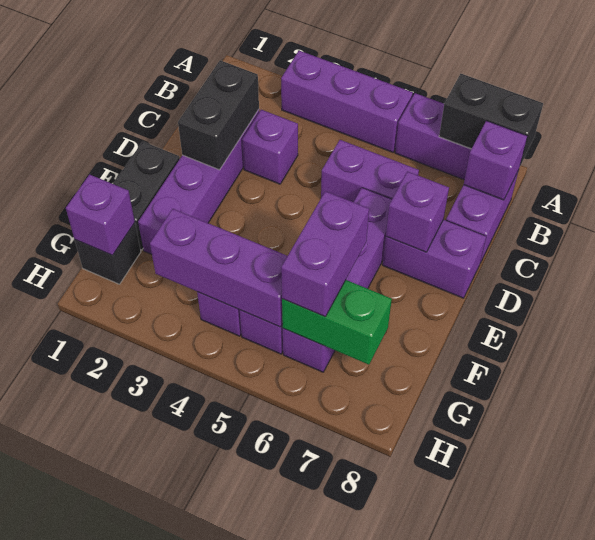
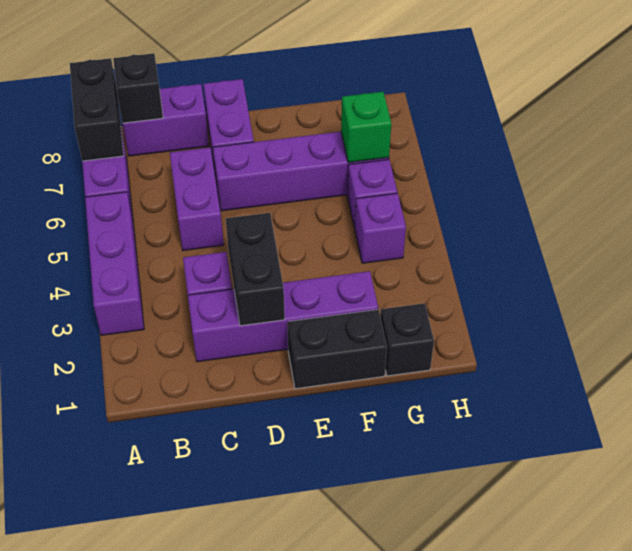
purple brick B8 level 2 -> black brick B8 level 2
black brick C2:D2 level 2 -> black brick D2:D3 level 2
purple brick D7 level 2 -> none
purple brick F6:G6 level 3 -> none
purple brick G1 level 2 -> none
purple brick G3:G5 level 2 -> none
green brick G6:G7 level 2 -> green brick G6 level 2

